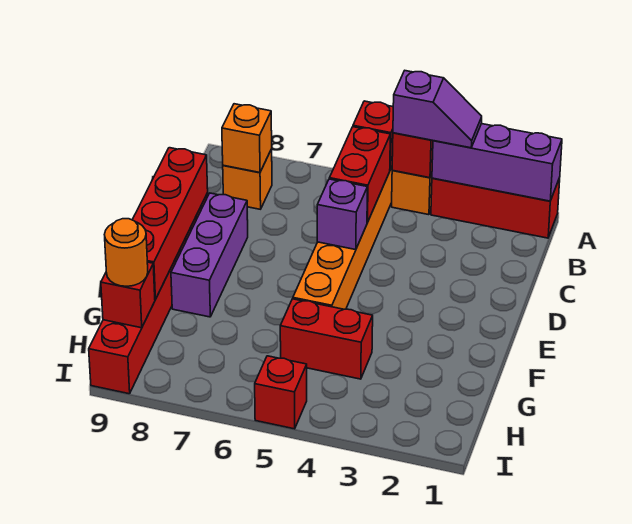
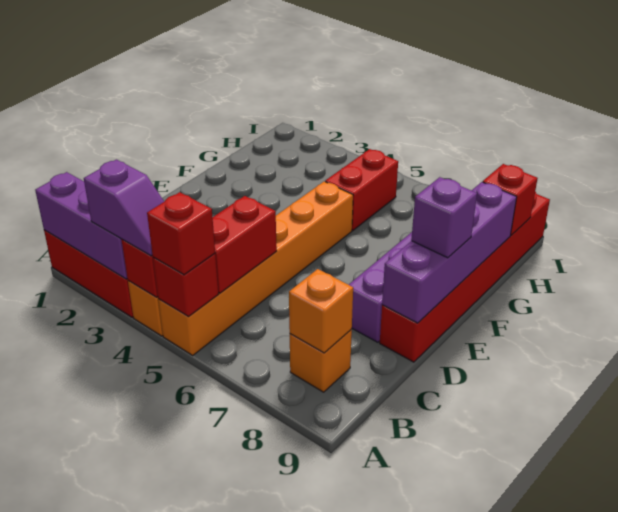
purple slope A3:A4 level 3 top 4 -> purple slope A3:A4 level 3 top 3
purple brick D5 level 2 -> purple brick E9 level 3
red brick D9:G9 level 2 -> purple brick D9:G9 level 2
red brick G4:G5 level 1 -> red brick G5:H5 level 1
orange round brick H9 level 3 -> none
red brick I5 level 1 -> red brick A5 level 3

